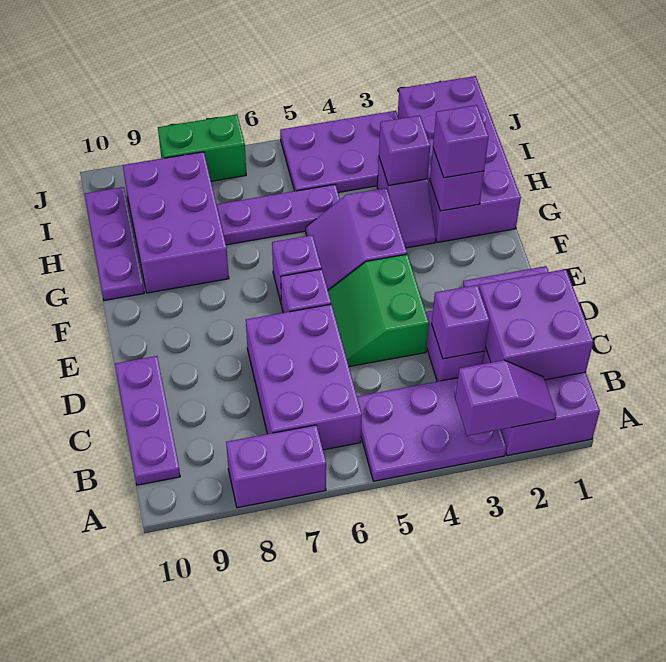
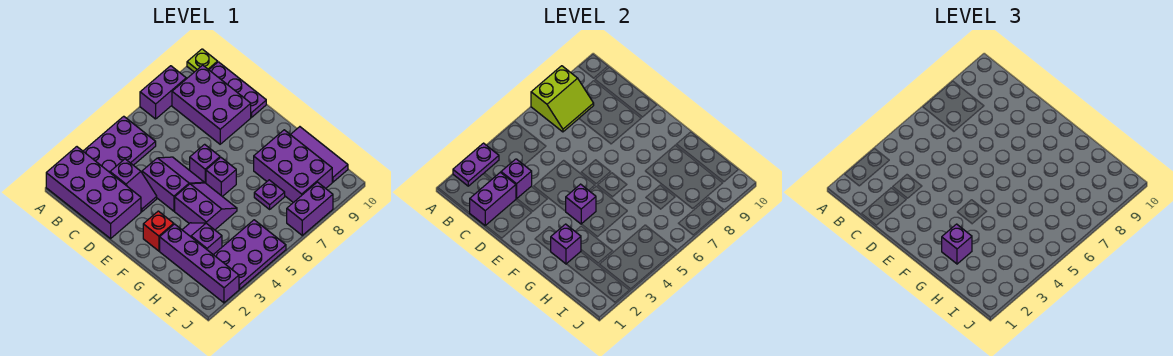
purple slope A2:A3 level 2 top 3 -> purple plate A2:A3 level 2
none -> lime slope A7:B8 level 2 top A
none -> lime plate A10 level 1
purple brick B1:C2 level 2 -> purple brick C1:C2 level 2
purple brick B6:D7 level 1 -> purple brick B8:D9 level 1
green slope D4:E5 level 1 top 4 -> purple slope D4:E5 level 1 top 4
none -> red brick F2 level 1
purple brick G1:J2 level 1 -> purple brick G2:J2 level 1
purple plate G10:I10 level 1 -> purple tile G10:I10 level 1
purple brick H3 level 2 -> purple brick F4 level 2
purple plate H5:H7 level 1 -> purple plate H7 level 1
green brick J7:J8 level 1 -> purple brick J7:J8 level 1

